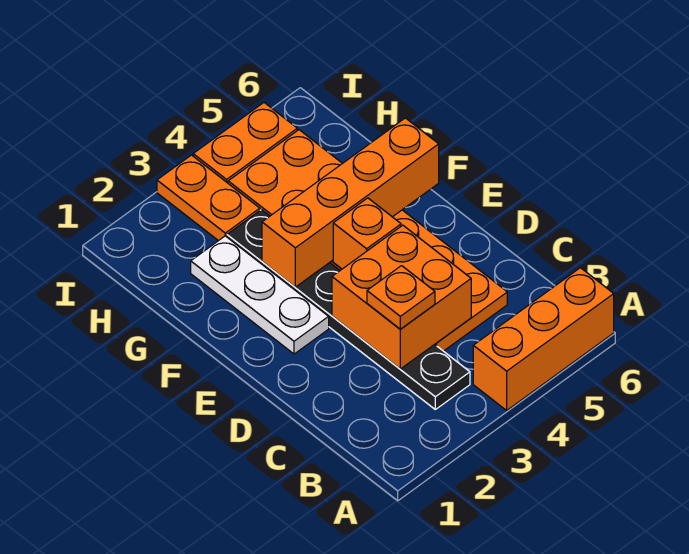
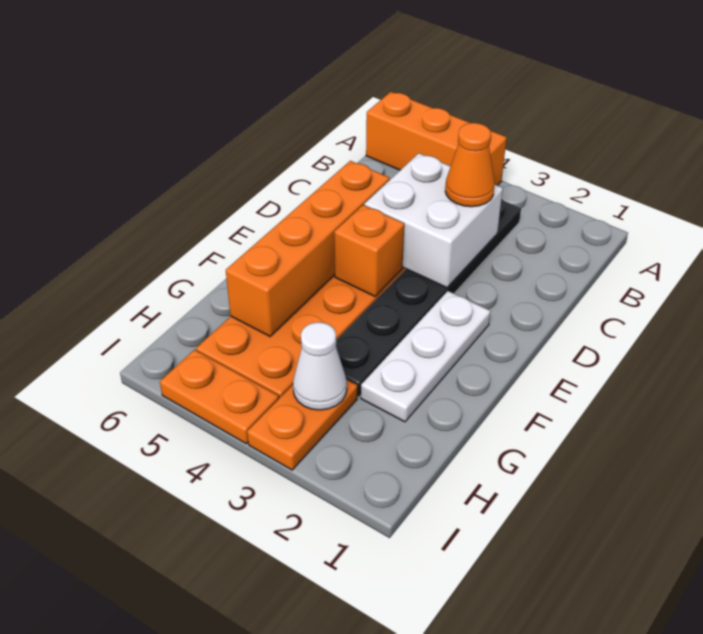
orange brick C3:D4 level 2 -> white brick C3:D4 level 2
orange plate C3 level 3 -> orange cone C3 level 3
orange brick F3:F6 level 2 -> orange brick D5:G5 level 2
none -> white cone H3 level 2

